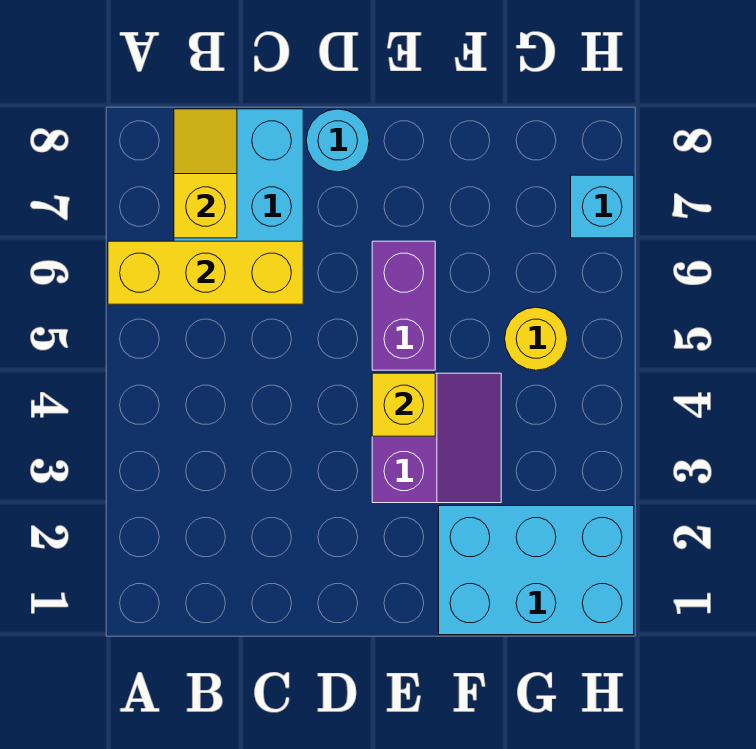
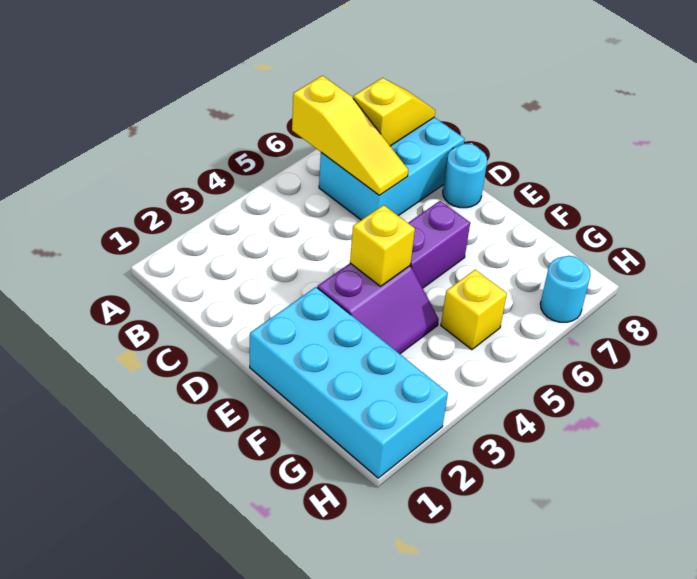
yellow brick A6:C6 level 2 -> yellow slope A6:C6 level 2 top A
cyan brick F1:H2 level 1 -> cyan brick E1:H2 level 1
yellow round brick G5 level 1 -> yellow brick G5 level 1
cyan brick H7 level 1 -> cyan round brick H7 level 1

